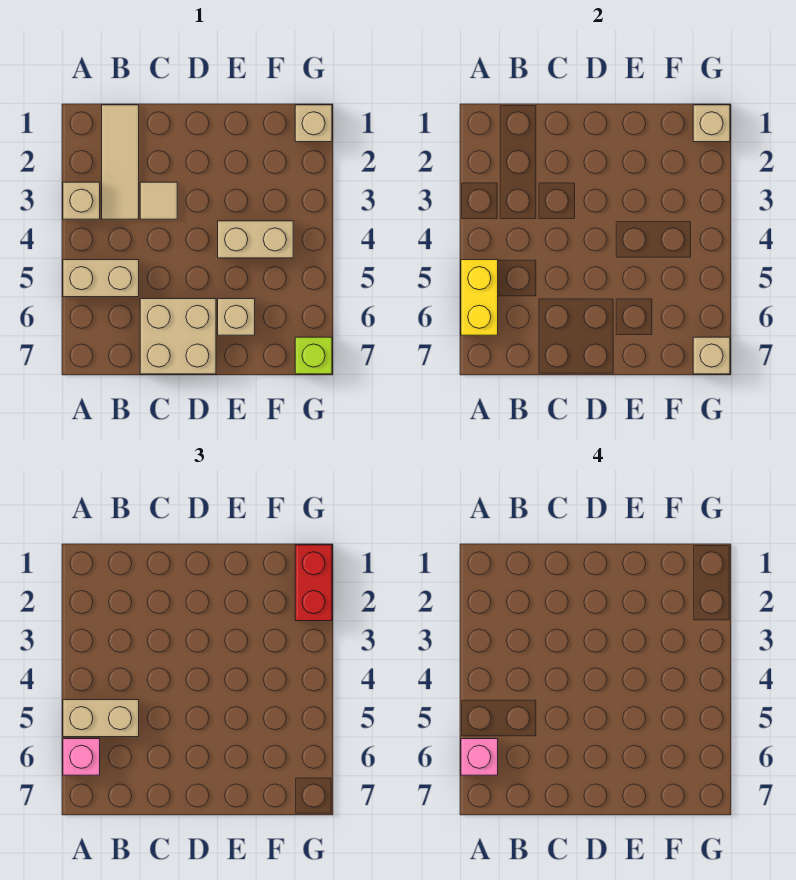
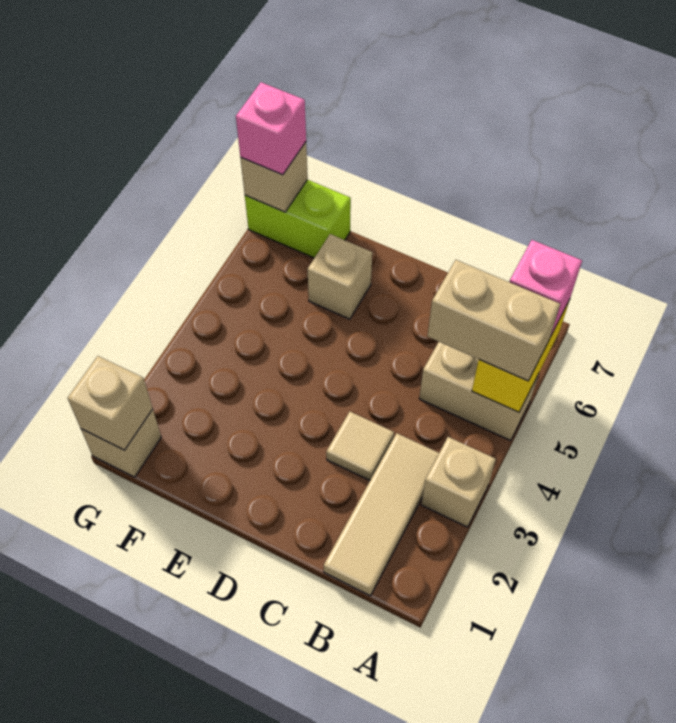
pink brick A6 level 4 -> pink brick G7 level 3
tan brick C6:D7 level 1 -> none
tan brick E4:F4 level 1 -> none
red brick G1:G2 level 3 -> none
lime brick G7 level 1 -> lime brick F7:G7 level 1

